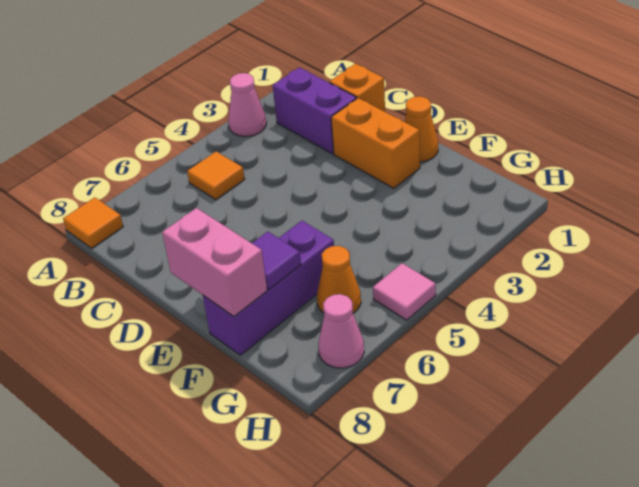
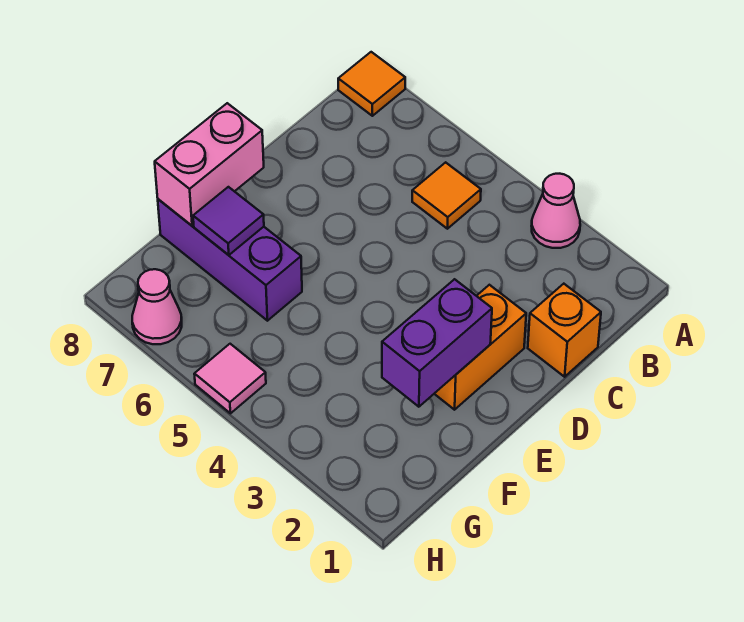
purple brick B2:C2 level 1 -> purple brick E2:F2 level 2
orange cone E1 level 1 -> none
orange cone G6 level 1 -> none

